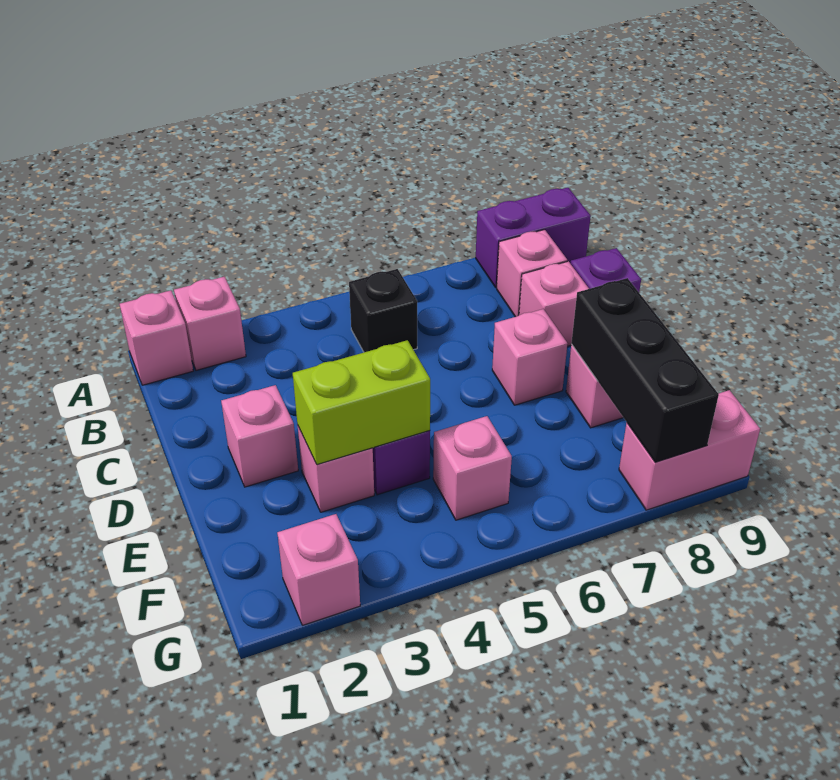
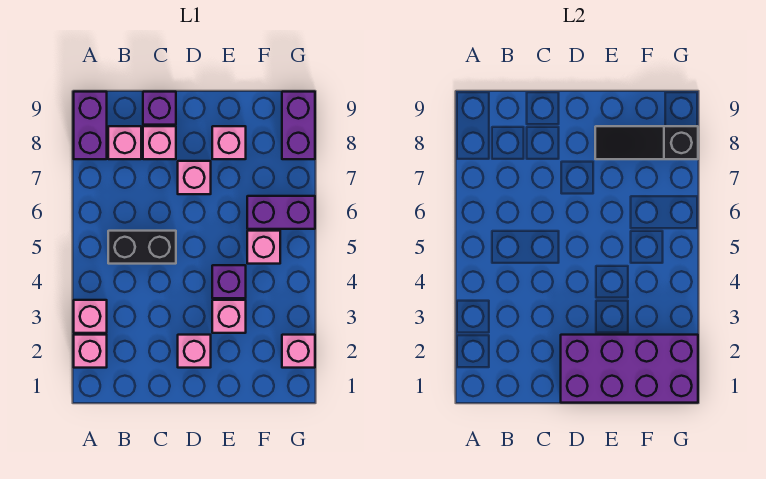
pink brick A1 level 1 -> pink brick A3 level 1
black brick B5 level 1 -> black brick B5:C5 level 1
none -> purple brick D1:G2 level 2
lime brick E3:E4 level 2 -> none
black brick E8:G8 level 2 -> black slope E8:G8 level 2 top G
none -> purple brick F6:G6 level 1
pink brick G8:G9 level 1 -> purple brick G8:G9 level 1

